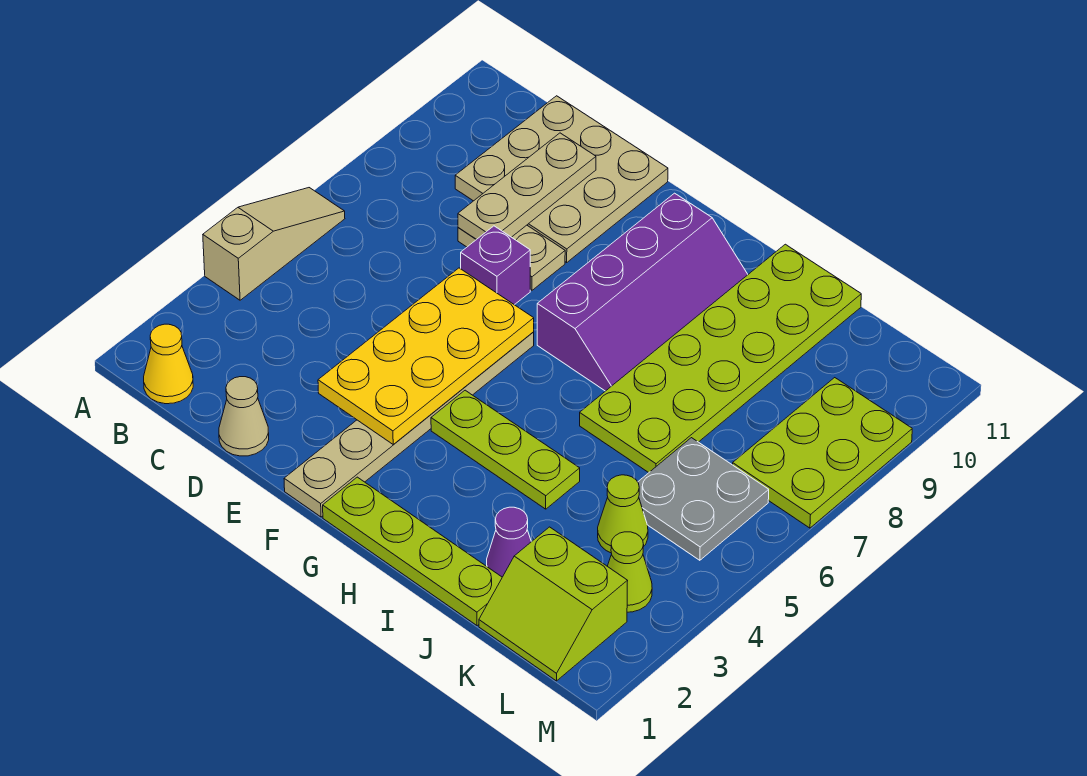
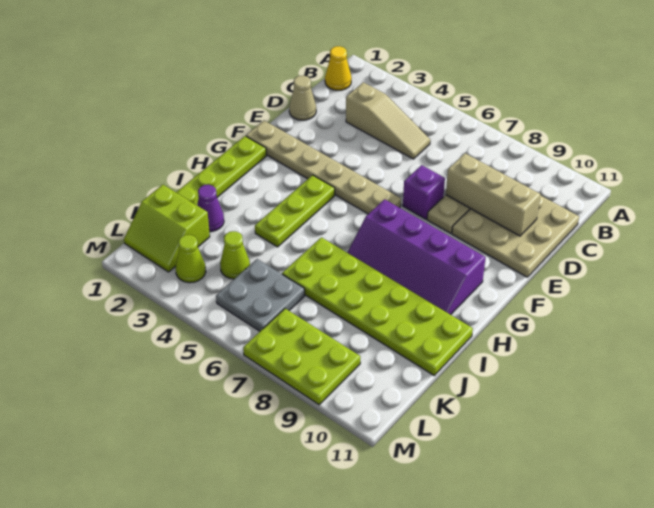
tan slope A4:A6 level 1 top 4 -> tan slope C3:C5 level 1 top 3
tan plate D8:D10 level 2 -> tan brick D8:D10 level 2
yellow plate E3:F6 level 2 -> none
lime slope K1:L2 level 1 top 2 -> lime slope K1:L2 level 1 top K

